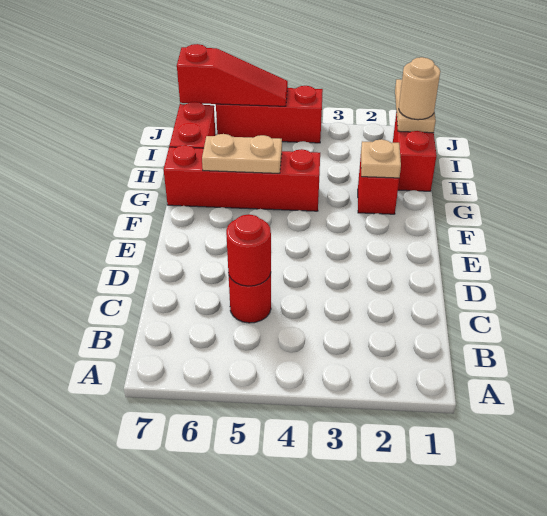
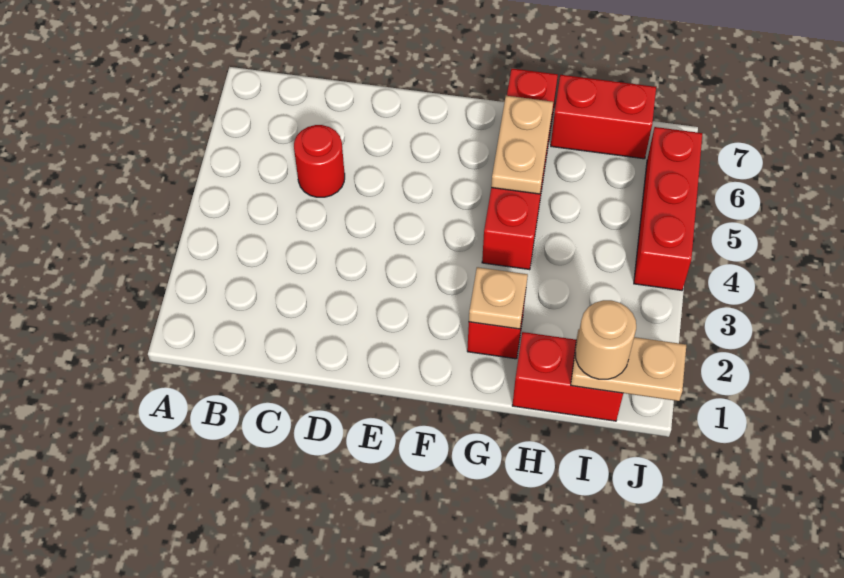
red round brick C5 level 2 -> none
red slope J5:J7 level 2 top 7 -> none

